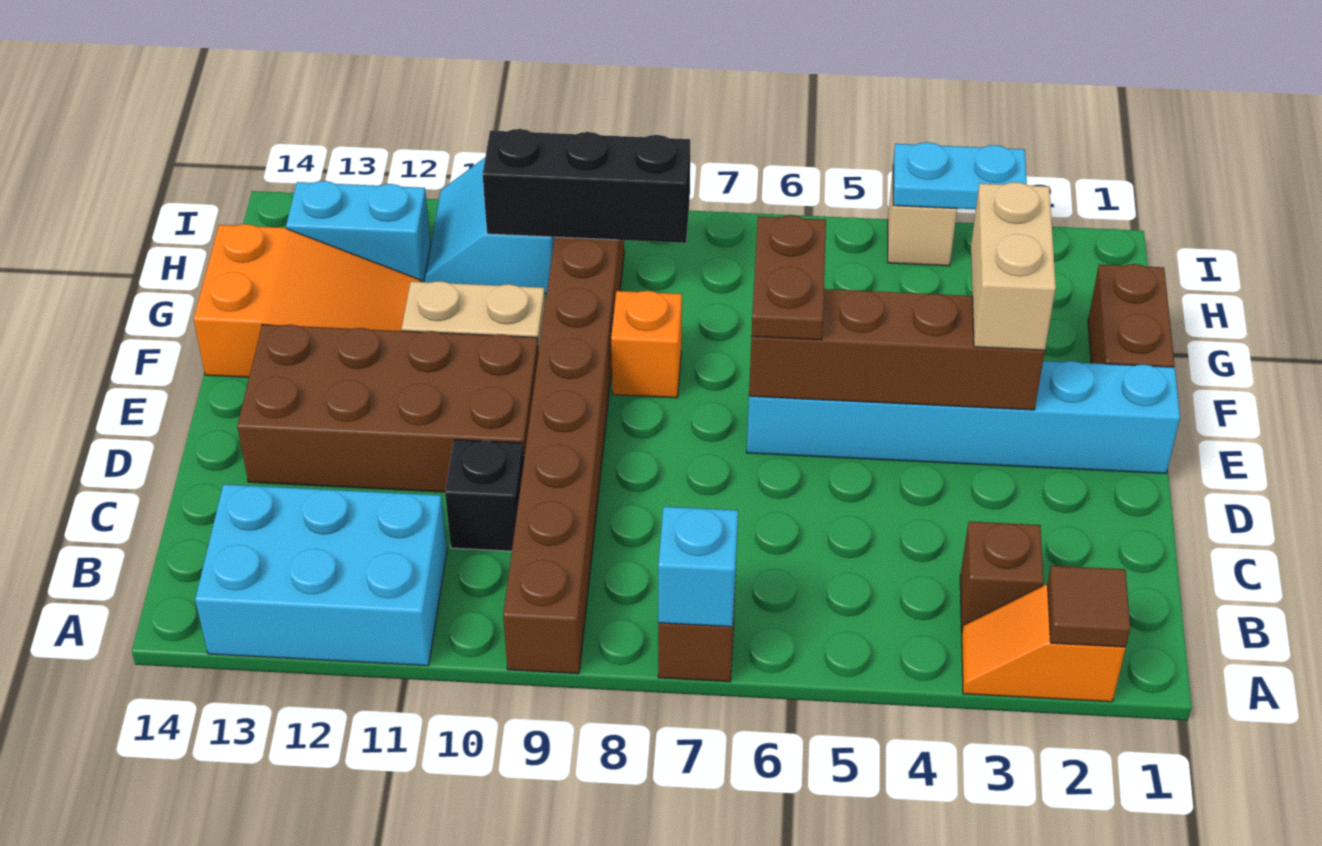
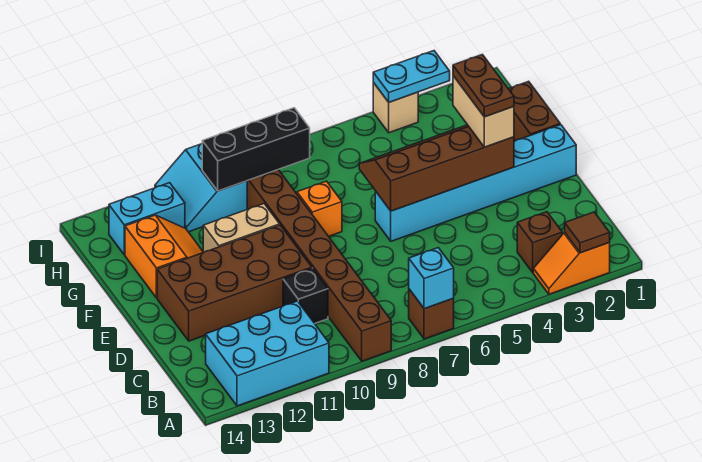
brown plate E6:F6 level 3 -> brown plate E3:F3 level 4
orange slope F12:G14 level 1 top 14 -> orange slope F12:G13 level 1 top 13

